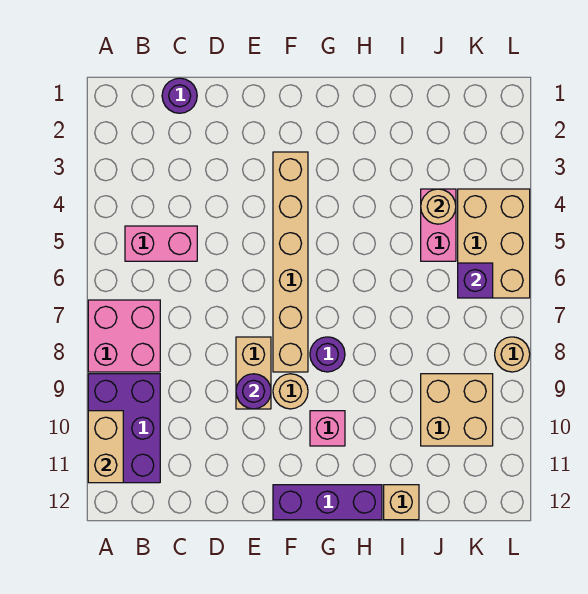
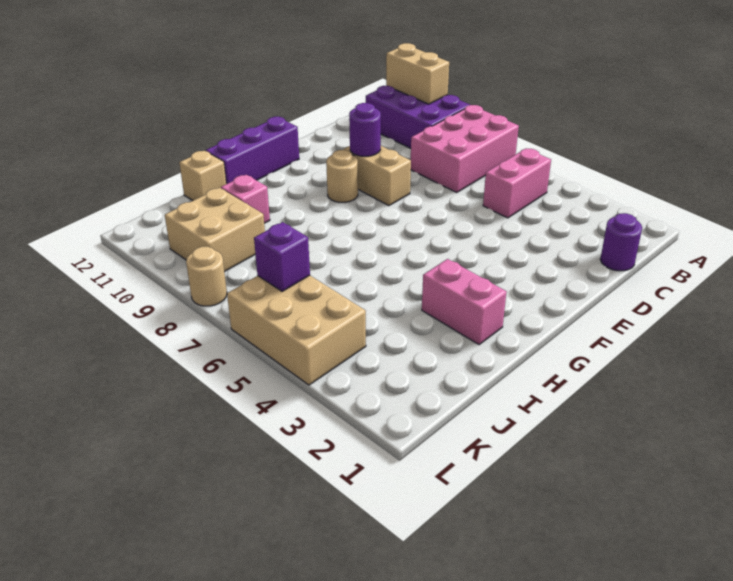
pink brick A7:B8 level 1 -> pink brick A7:C8 level 1
tan brick F3:F8 level 1 -> none
purple round brick G8 level 1 -> none
pink brick G10 level 1 -> pink brick I10 level 1
pink brick J4:J5 level 1 -> pink brick H2:H3 level 1
tan round brick J4 level 2 -> none

